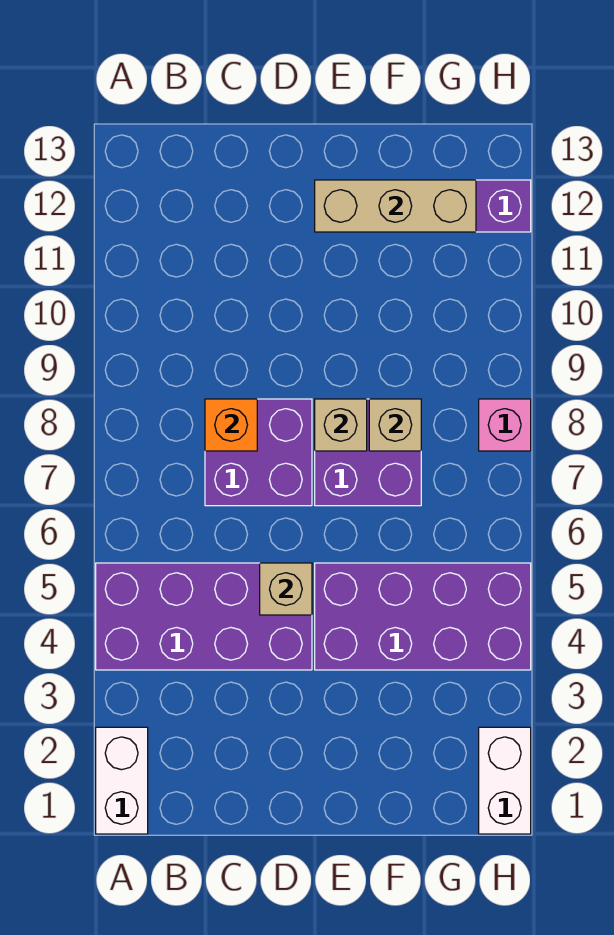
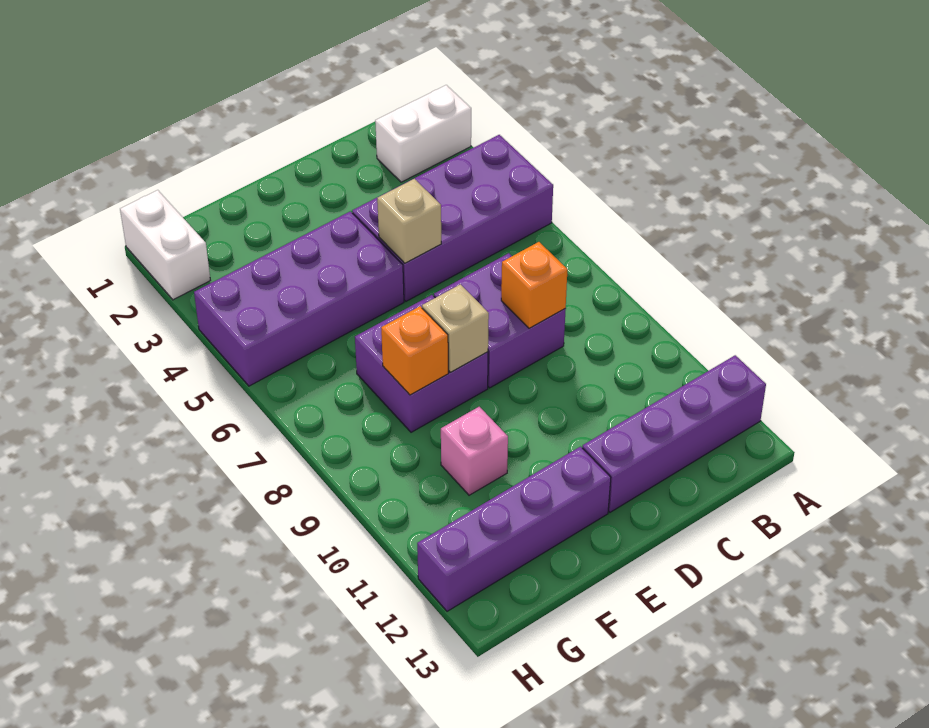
white brick A1:A2 level 1 -> white brick A2:B2 level 1
none -> purple brick A12:D12 level 1
tan brick E12:G12 level 2 -> none
tan brick F8 level 2 -> orange brick F8 level 2
pink brick H8 level 1 -> pink brick F10 level 1

